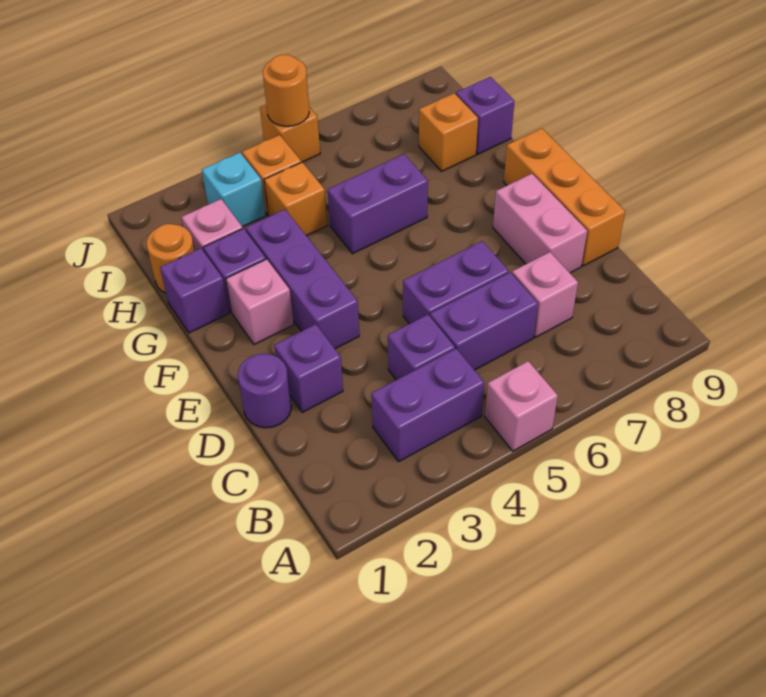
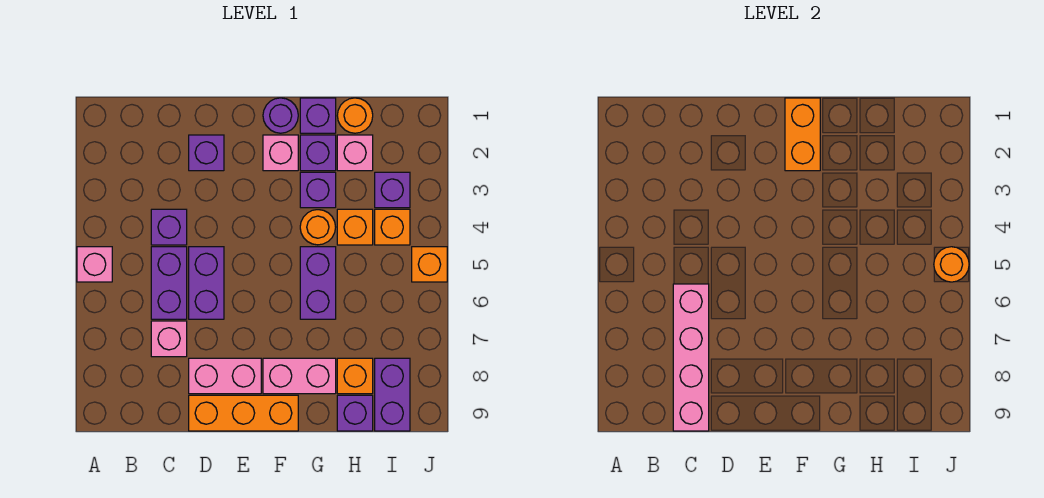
purple brick B3:B4 level 1 -> purple brick I8:I9 level 1
none -> pink brick C6:C9 level 2
purple round brick D1 level 1 -> purple round brick F1 level 1
purple brick E3:G3 level 1 -> purple brick G3 level 1
none -> orange brick F1:F2 level 2
none -> pink brick F8:G8 level 1
none -> orange round brick G4 level 1
cyan brick I3 level 1 -> purple brick I3 level 1

